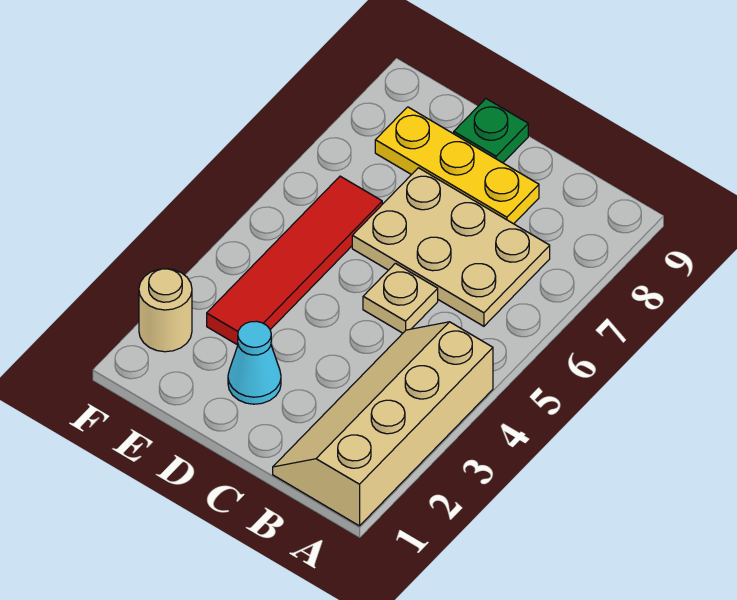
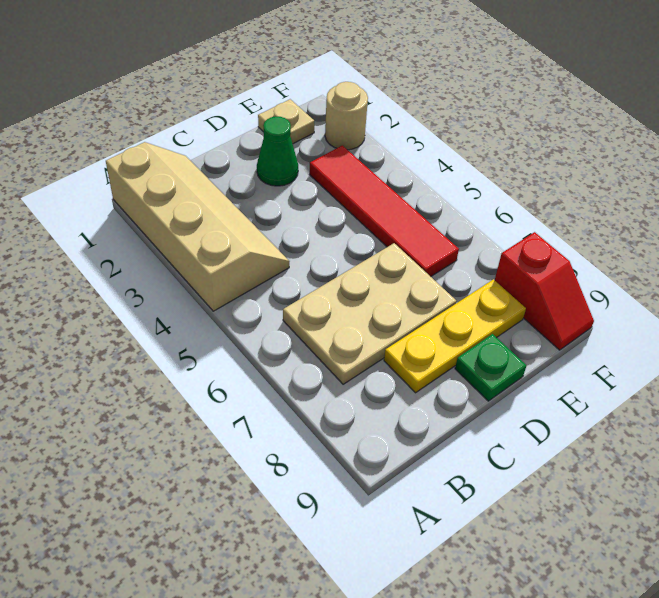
tan plate C5 level 1 -> tan plate E1 level 1
cyan cone D2 level 1 -> green cone D2 level 1
none -> red slope F8:F9 level 1 top 8

